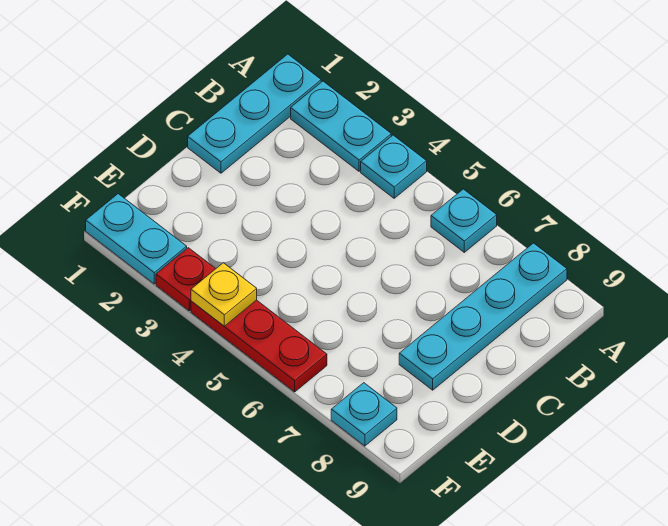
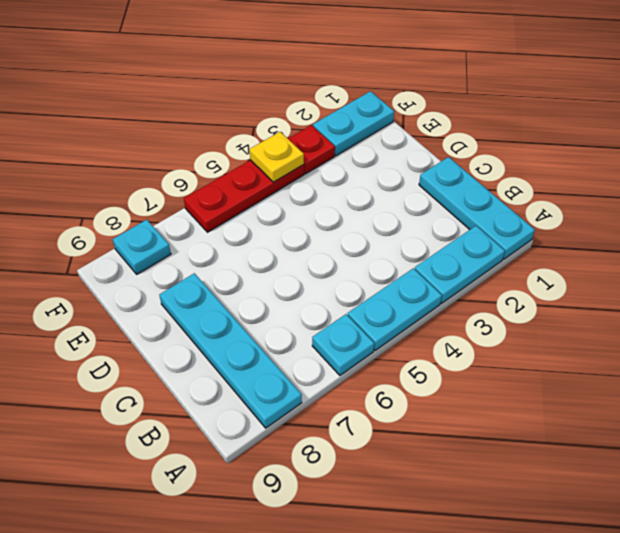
cyan plate A4 level 1 -> cyan plate A4:A5 level 1

